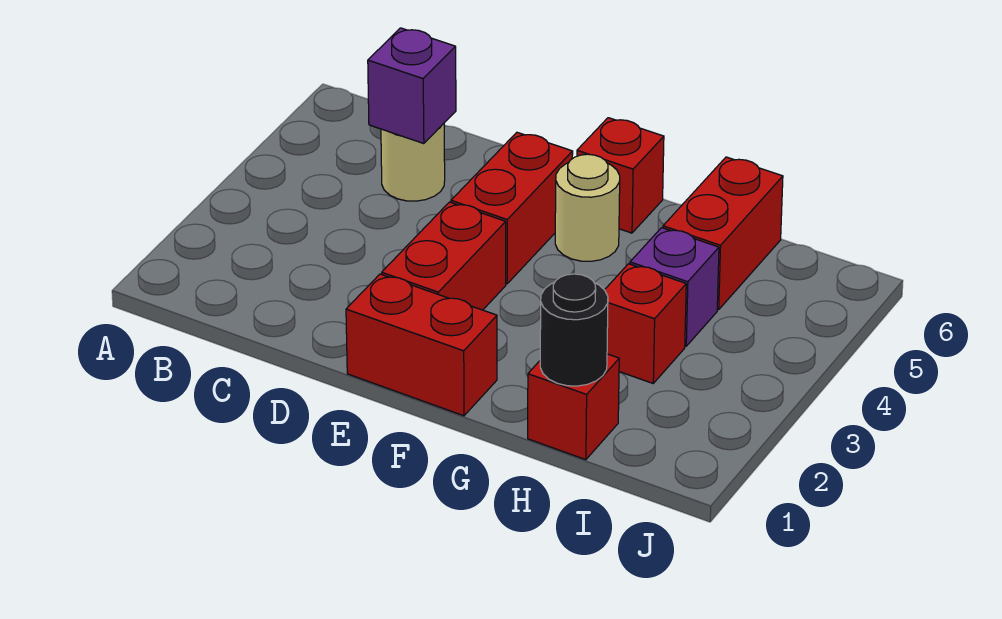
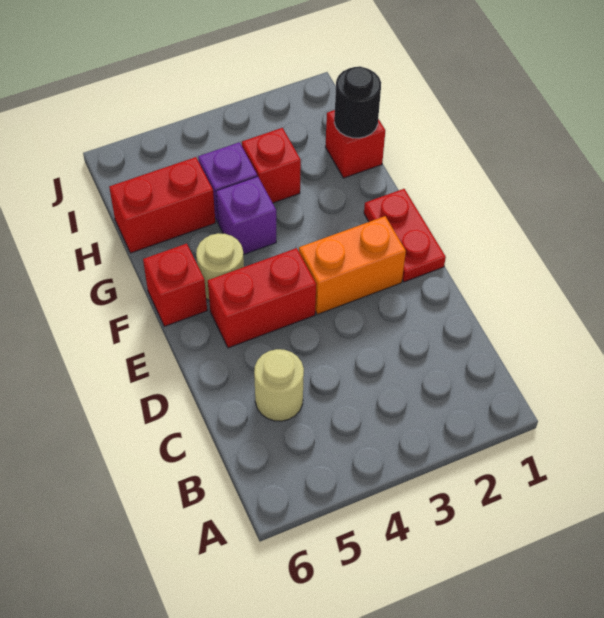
purple brick C5 level 2 -> purple brick G4 level 1
red brick E1:F1 level 1 -> red plate E1:F1 level 1
red brick E2:E3 level 1 -> orange brick E2:E3 level 1

